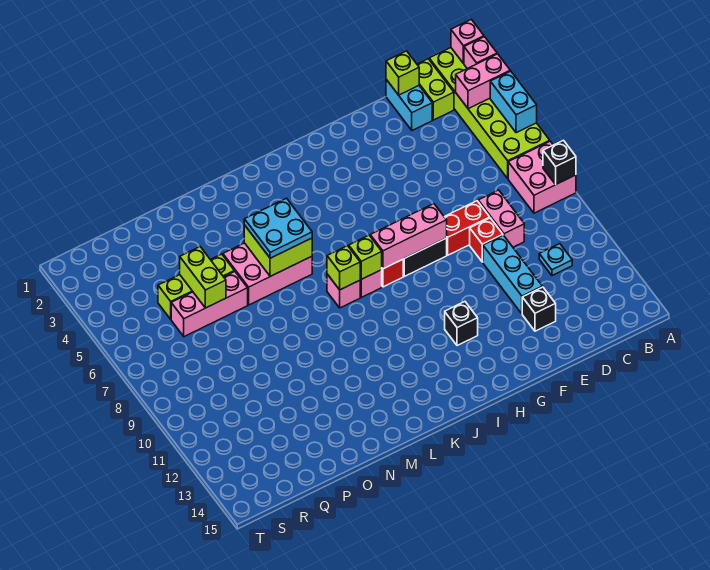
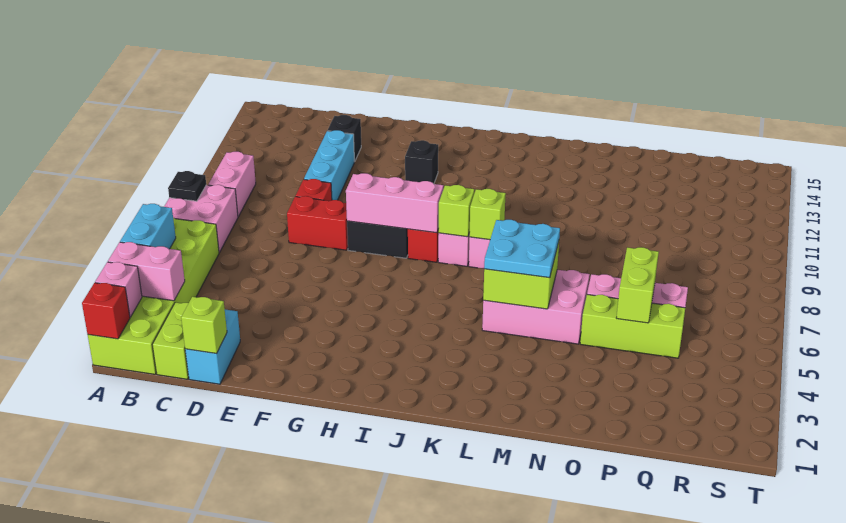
pink brick A1 level 2 -> red brick A1 level 2
black brick A8 level 2 -> black plate A8 level 2
cyan plate C11 level 1 -> none
pink brick D8:D9 level 1 -> pink brick B9:B10 level 1

